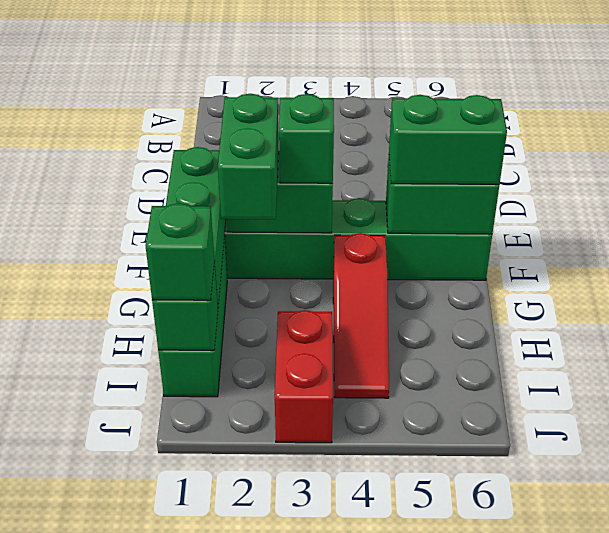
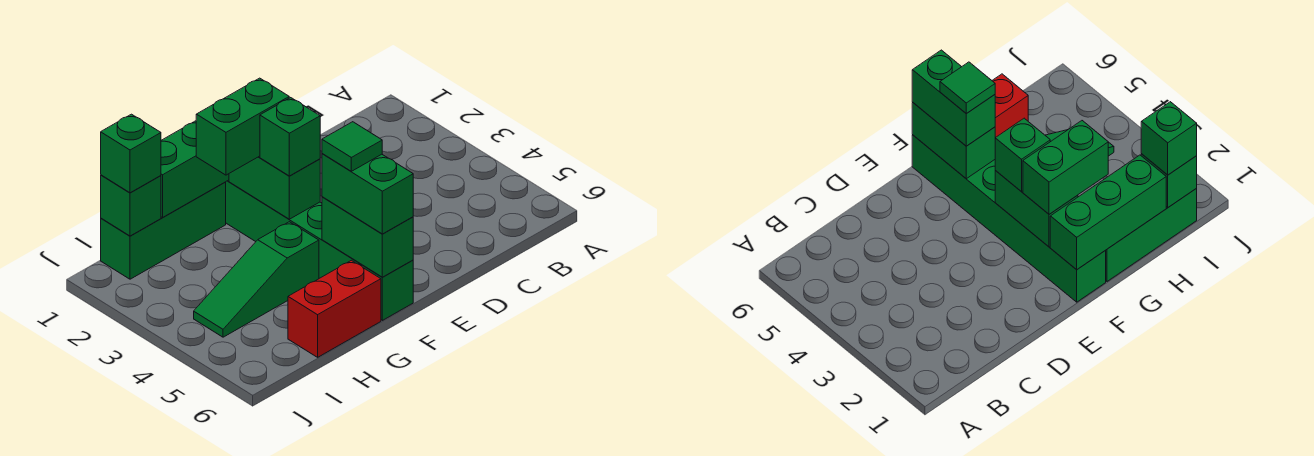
none -> green tile F5 level 4
red slope G4:I4 level 1 top G -> green slope G4:I4 level 1 top G
red brick I3:J3 level 1 -> red brick G6:H6 level 1

